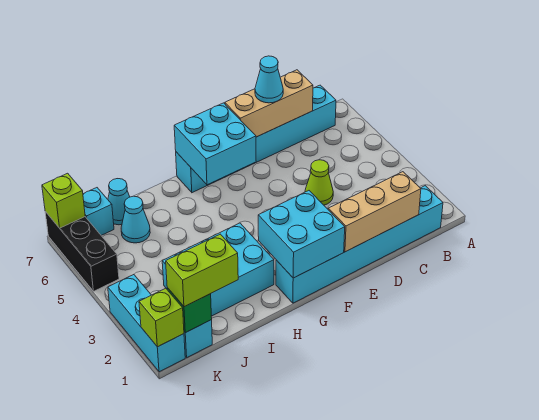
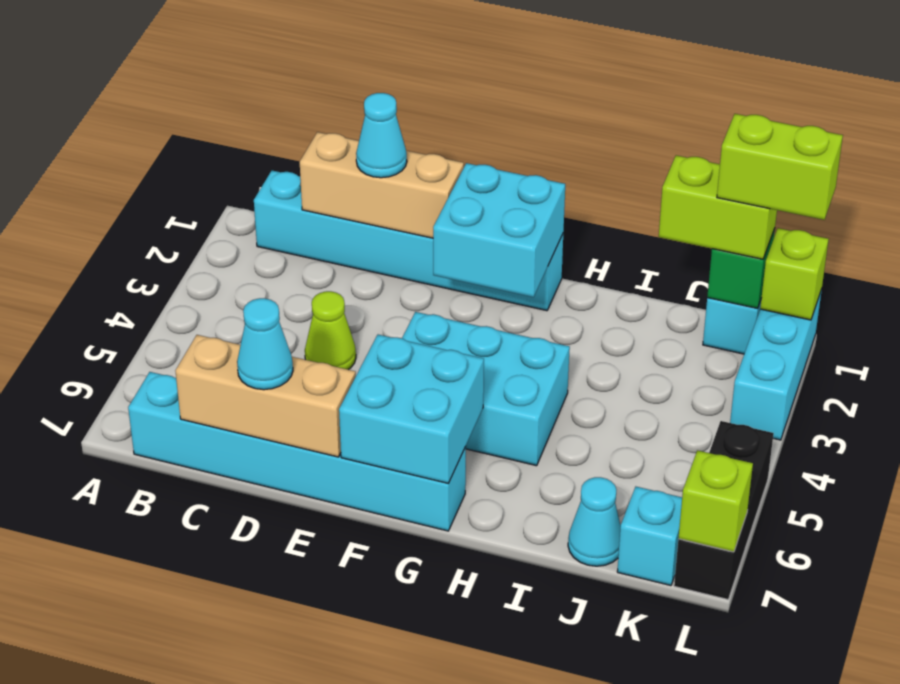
cyan brick H2:J3 level 1 -> cyan brick F4:H5 level 1
cyan cone J6 level 1 -> cyan cone D1 level 3
none -> lime brick K1:L1 level 4

